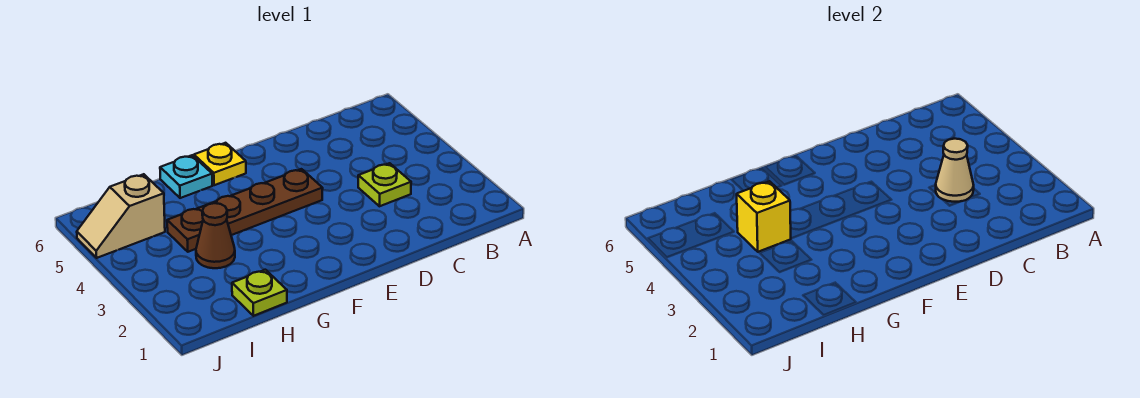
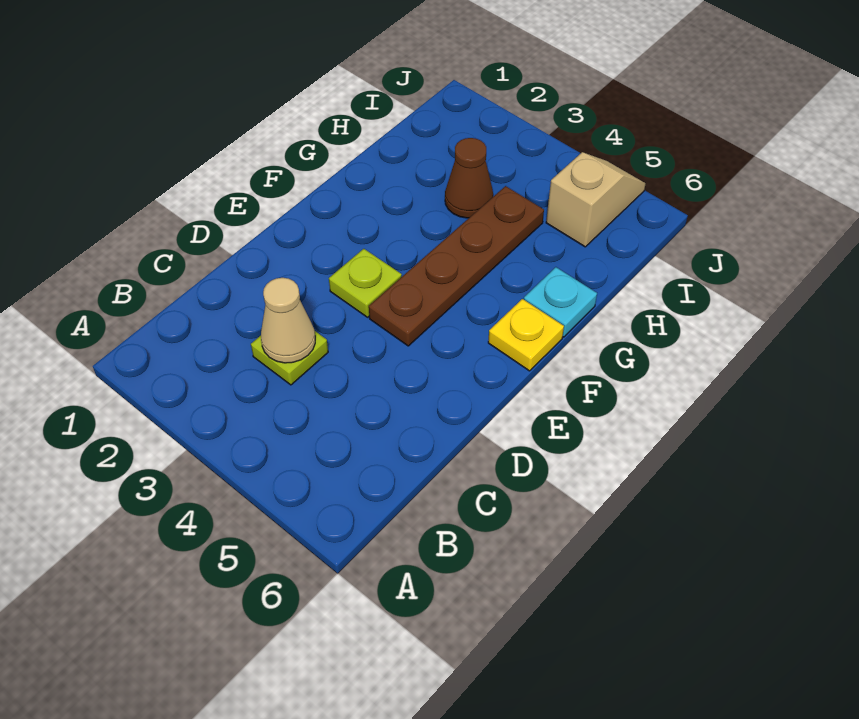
lime plate H1 level 1 -> lime plate E3 level 1
yellow brick H4 level 2 -> none

